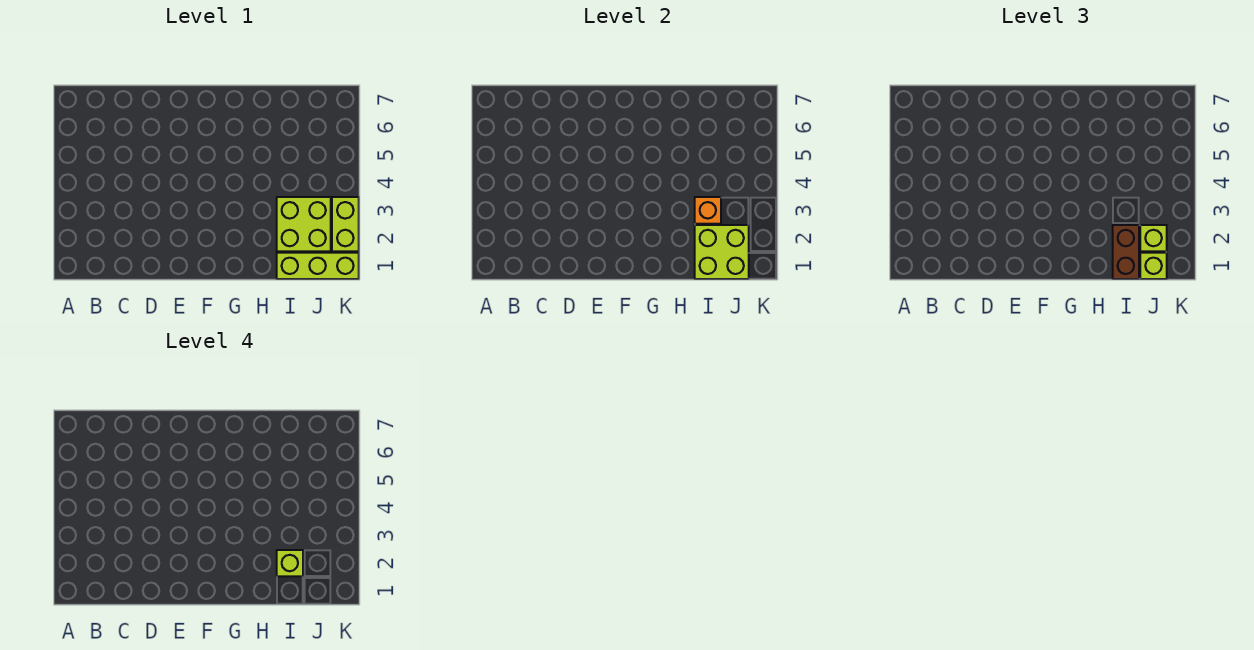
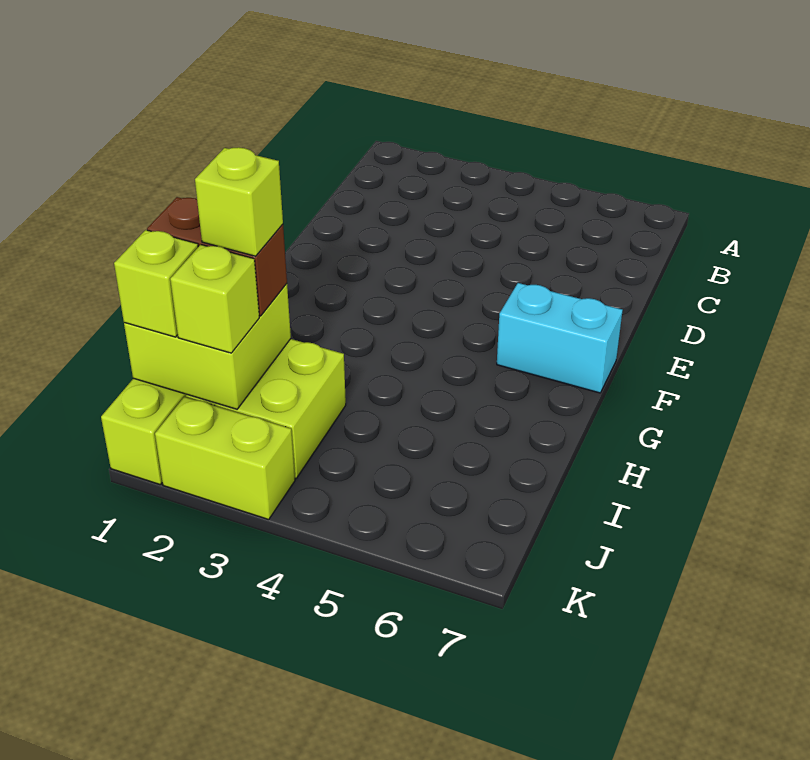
none -> cyan brick F6:F7 level 1
orange brick I3 level 2 -> none

